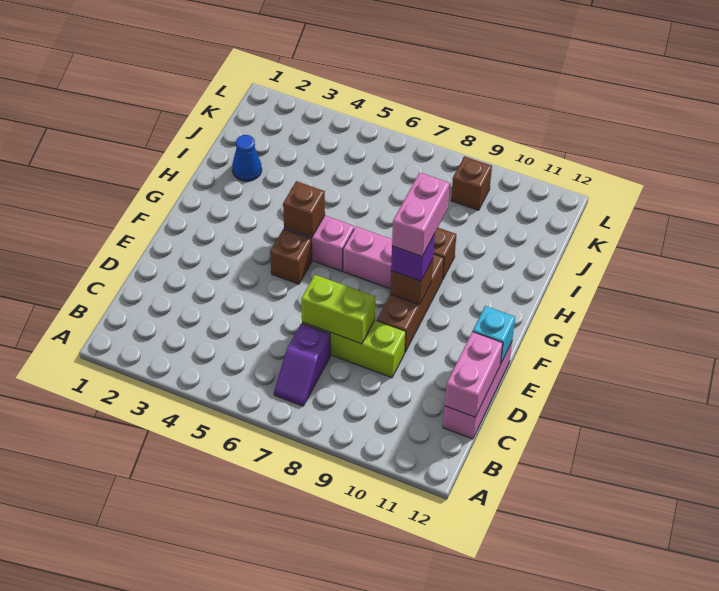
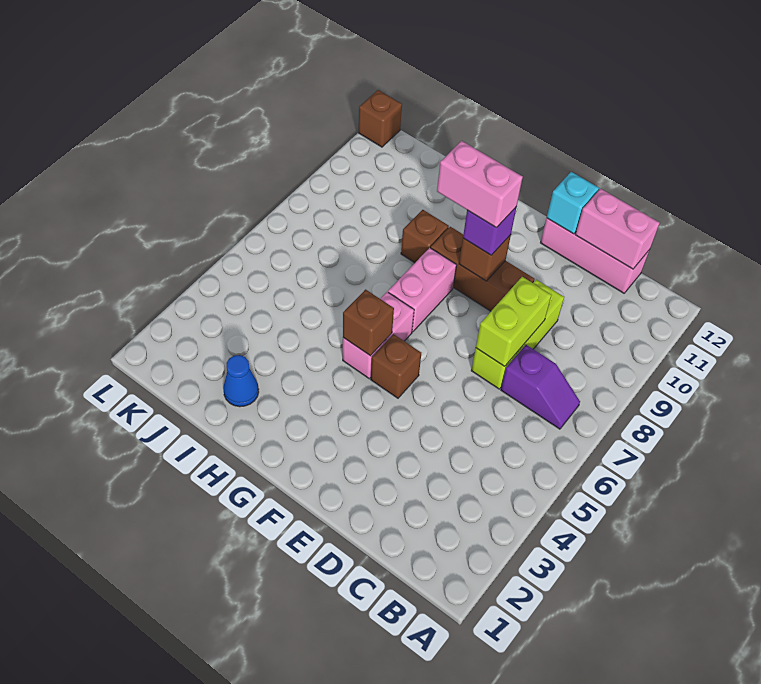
brown brick K9 level 1 -> brown brick L12 level 1

